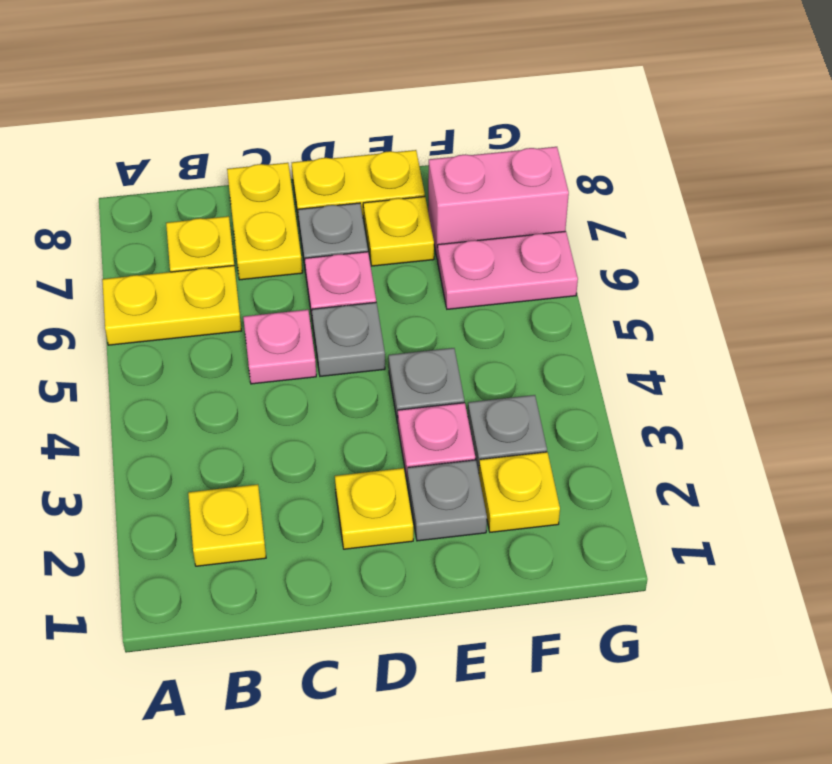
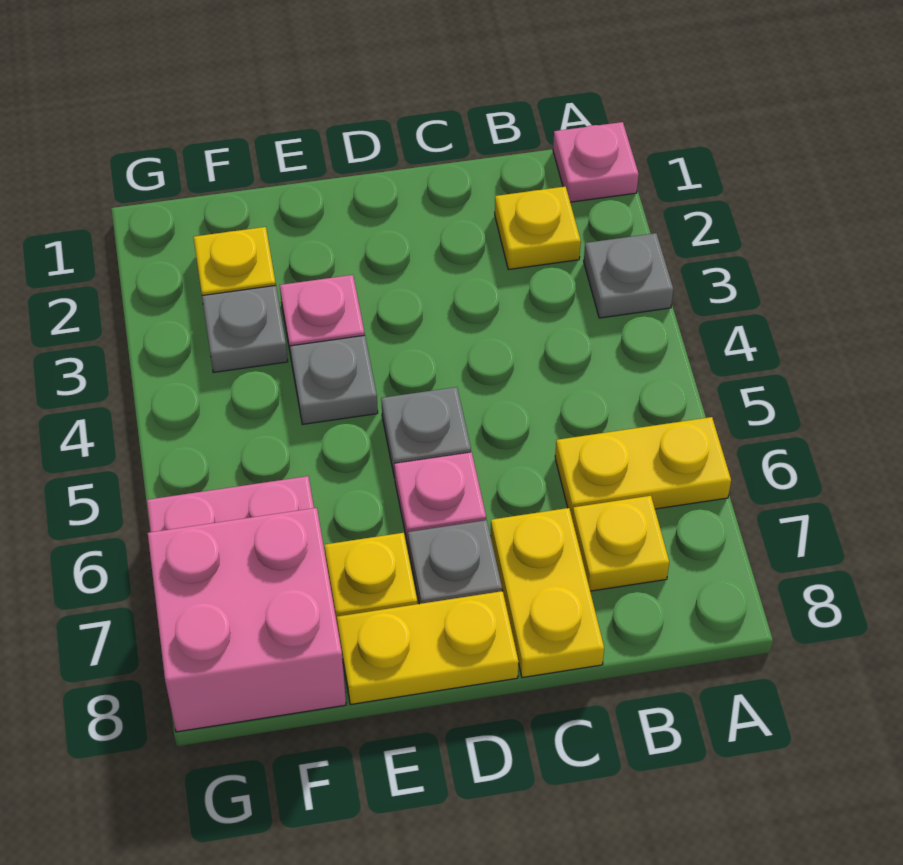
pink plate C5 level 1 -> pink plate A1 level 1
yellow plate D2 level 1 -> none
grey plate E2 level 1 -> grey plate A3 level 1
pink brick F7:G7 level 1 -> pink brick F7:G8 level 1

